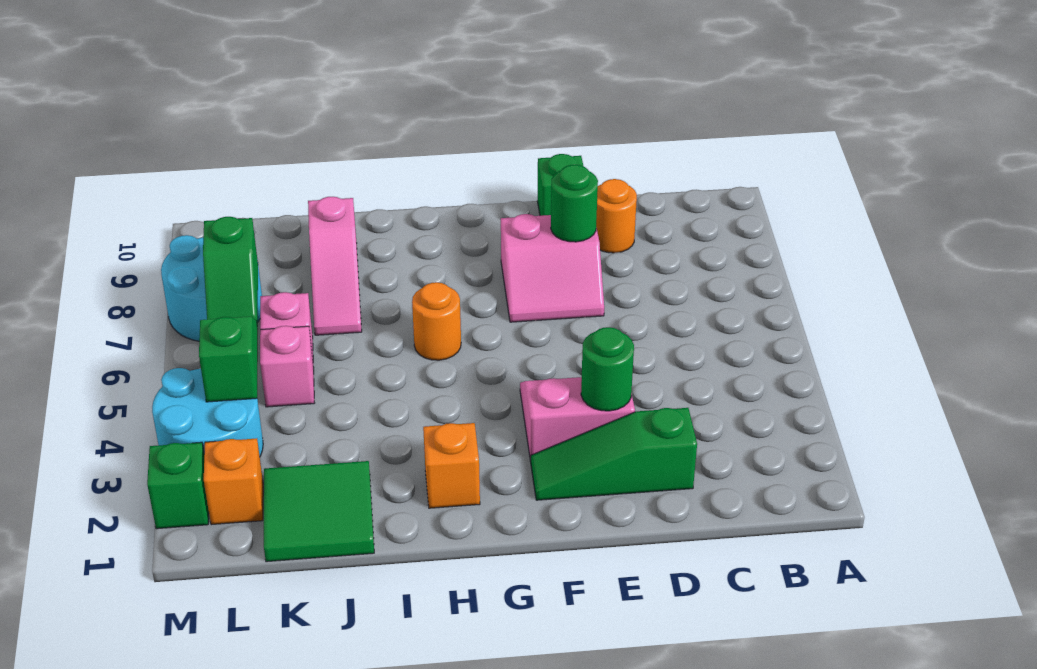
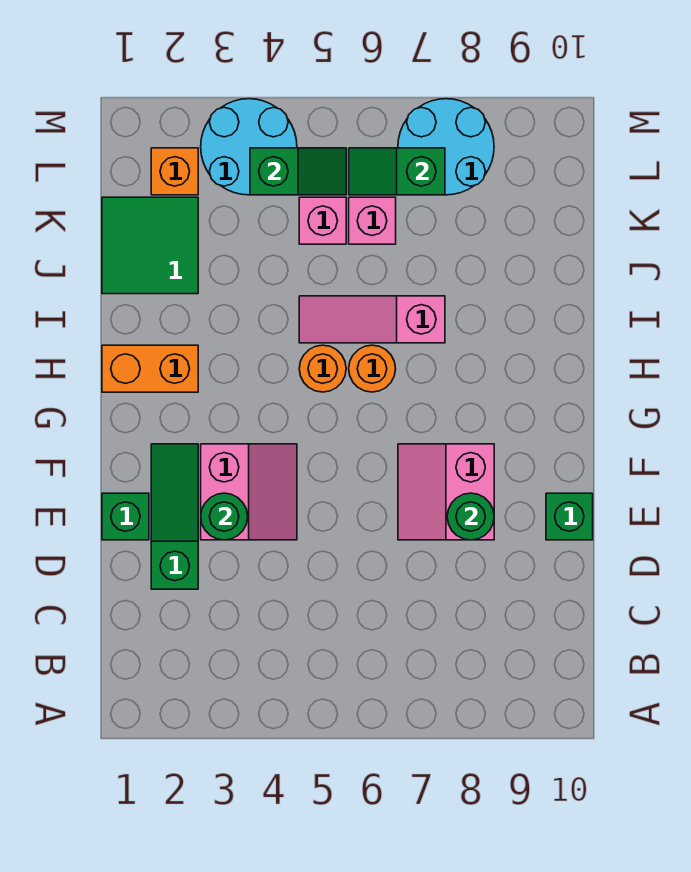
orange round brick D9 level 1 -> orange round brick H5 level 1
orange brick H2 level 1 -> orange brick H1:H2 level 1
pink slope J7:J9 level 1 top 9 -> pink slope I5:I7 level 1 top 7
green brick M2 level 1 -> green brick E1 level 1

